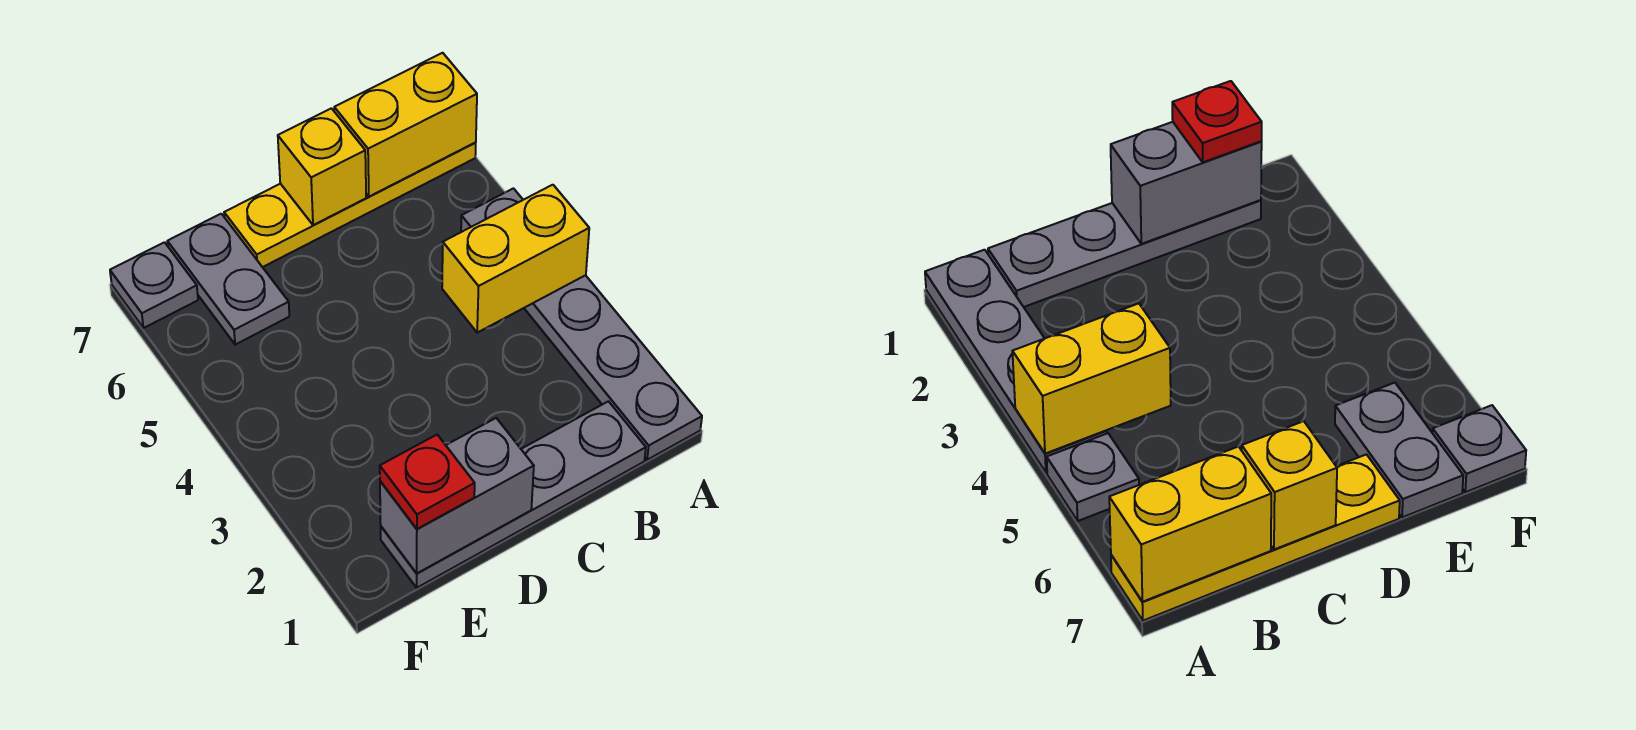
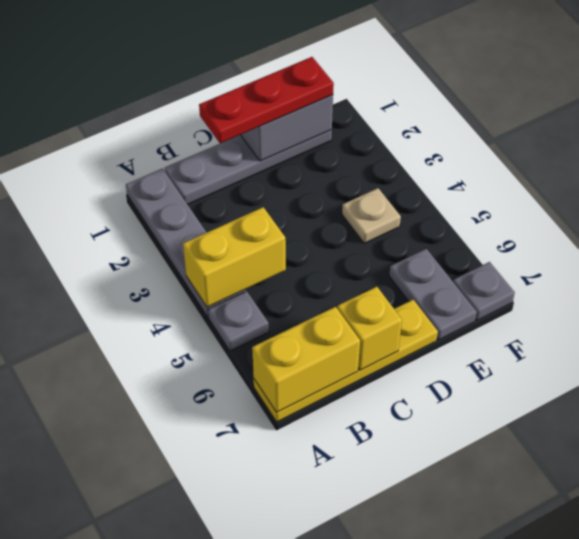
red plate E1 level 3 -> red plate C1:E1 level 3
none -> tan plate E4 level 1

